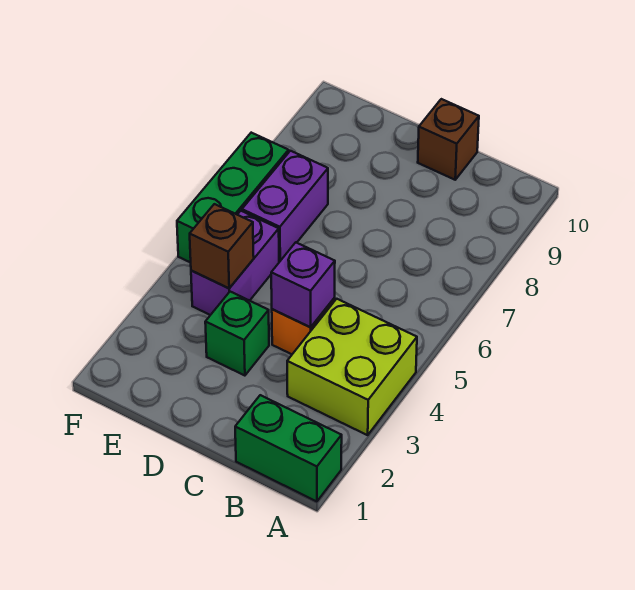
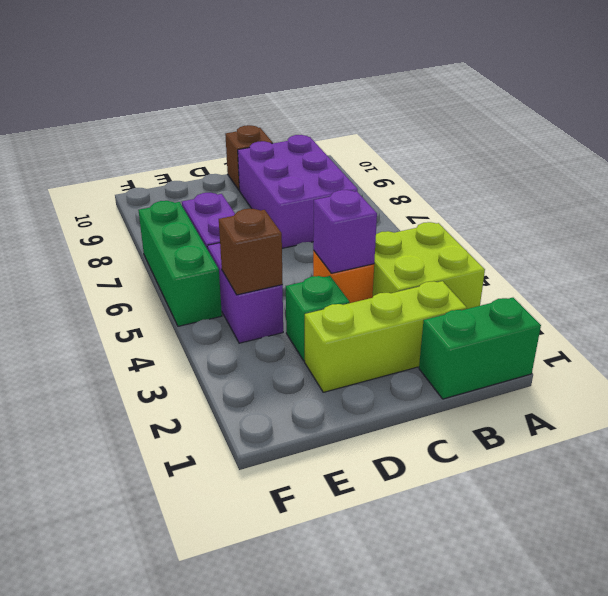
none -> lime brick B2:D2 level 1
none -> purple brick B7:C9 level 1

